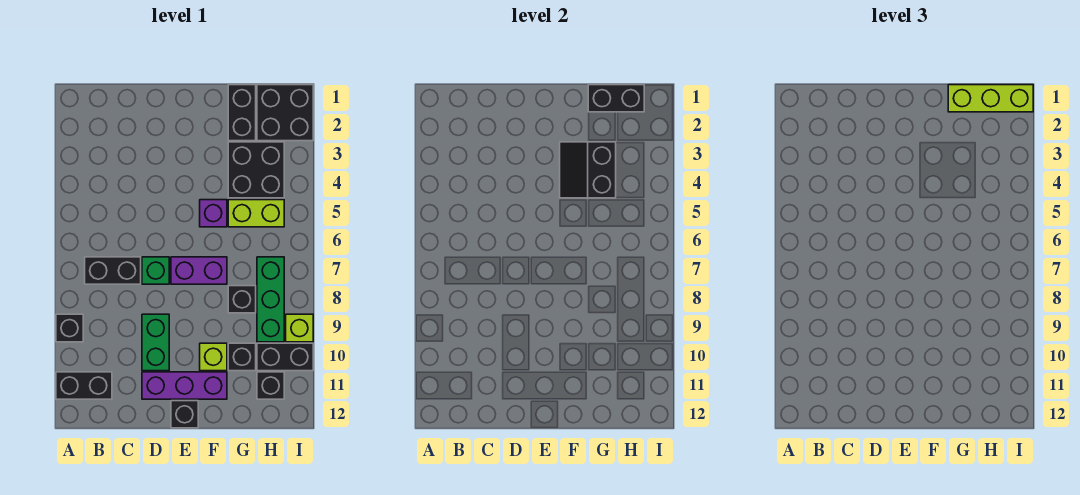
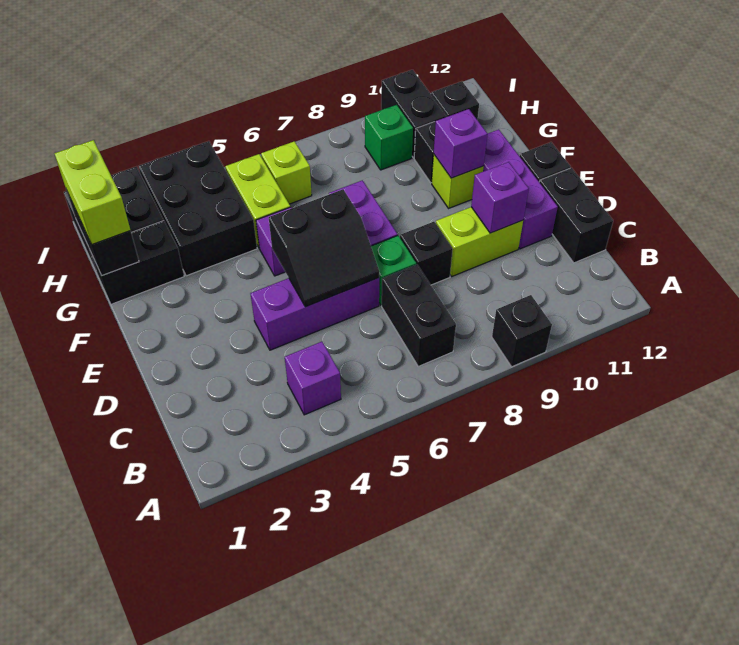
black brick A11:B11 level 1 -> black brick C12:D12 level 1
none -> purple brick B4 level 1
none -> purple brick D4:D6 level 1
green brick D9:D10 level 1 -> lime brick D9:D10 level 1
none -> purple brick D10 level 2
black slope F3:G4 level 2 top G -> black slope D5:E6 level 2 top E
none -> purple brick F10 level 2
lime brick G1:I1 level 3 -> lime brick G1:H1 level 3
black brick G3:H4 level 1 -> black brick G3:I4 level 1
black brick G8 level 1 -> black brick D8 level 1
green brick H7:H9 level 1 -> green brick H9 level 1
lime brick I9 level 1 -> lime brick H6 level 1

